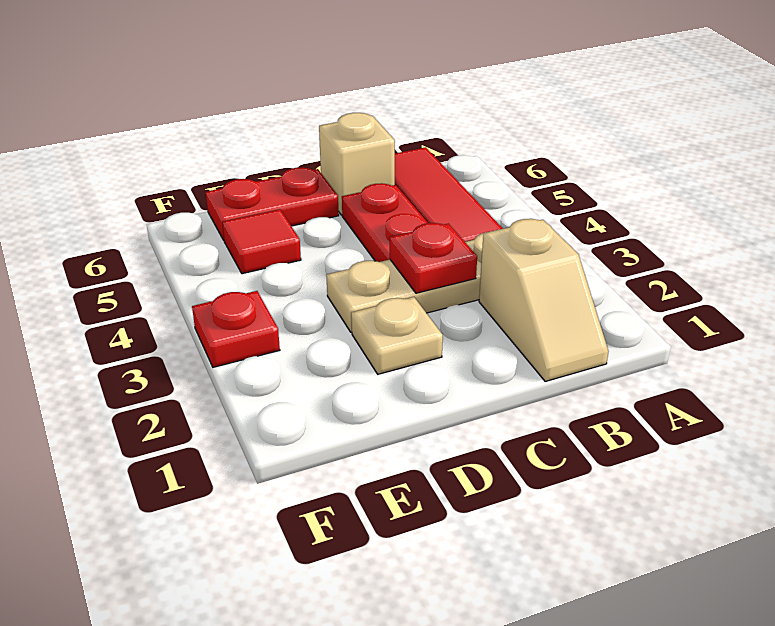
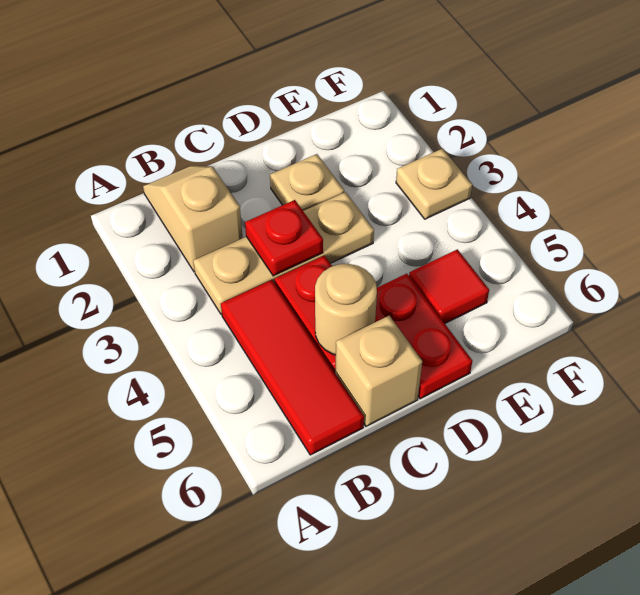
none -> tan round brick C5 level 2
red plate D6:E6 level 1 -> red plate D5:D6 level 1
red plate F3 level 1 -> tan plate F3 level 1

